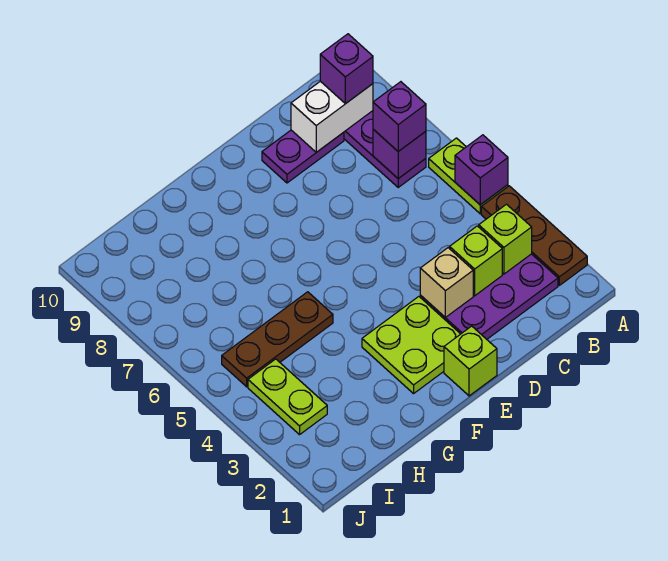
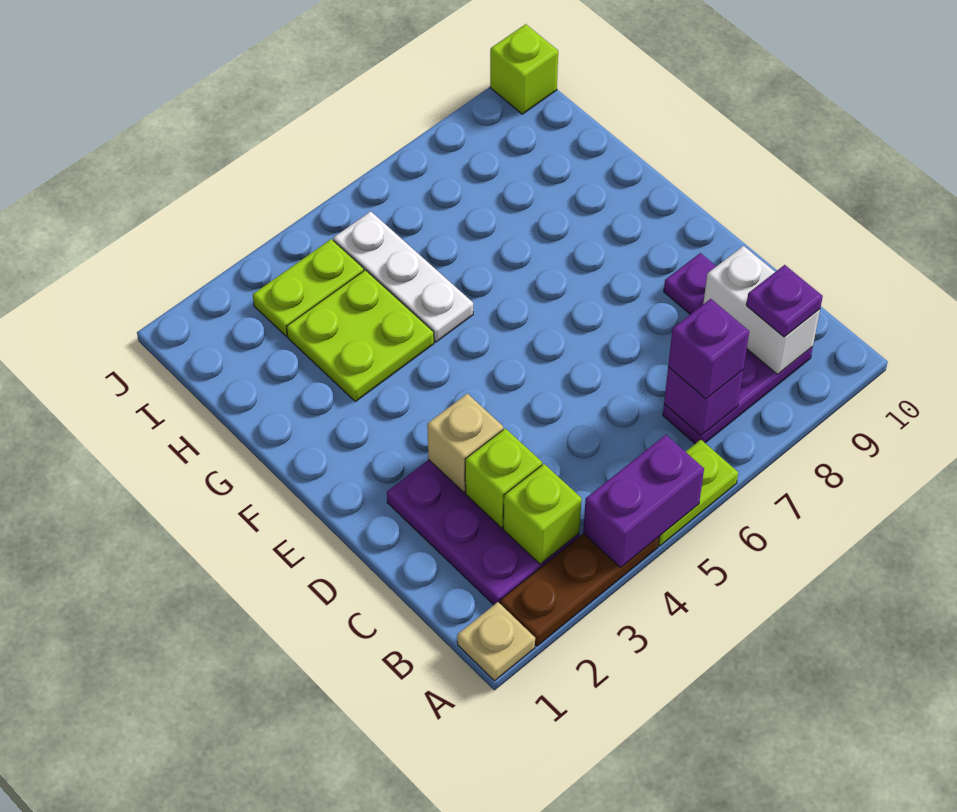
none -> tan plate A1 level 1
purple brick A5 level 2 -> purple brick A4:A5 level 2
purple brick B9 level 3 -> purple plate B9 level 3
lime brick E1 level 1 -> lime brick J10 level 1
lime plate E2:F3 level 1 -> lime plate G3:H4 level 1
brown plate G5:I5 level 1 -> white plate G5:I5 level 1

